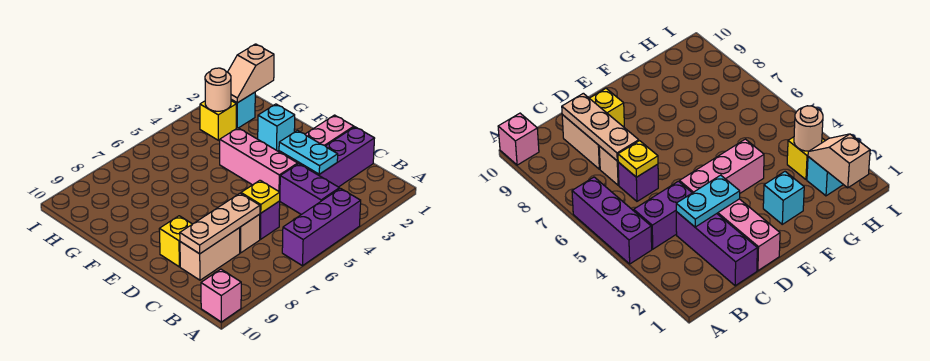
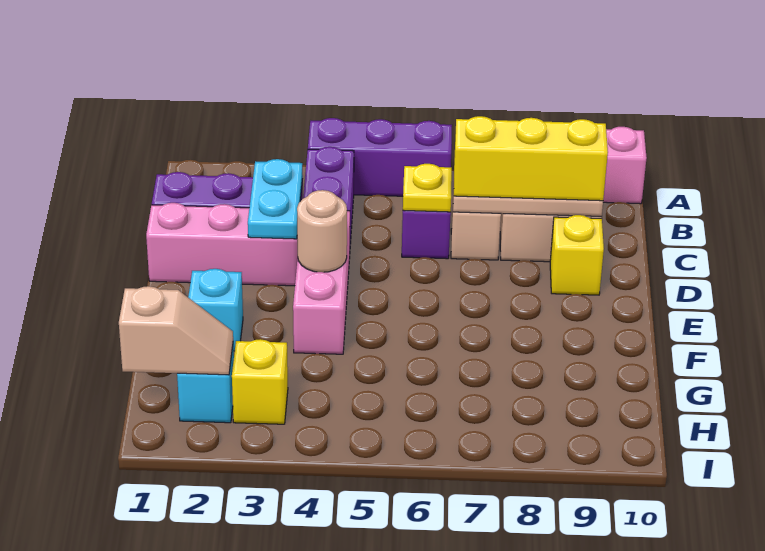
none -> yellow brick C7:C9 level 3
tan round brick H3 level 2 -> tan round brick E4 level 2

